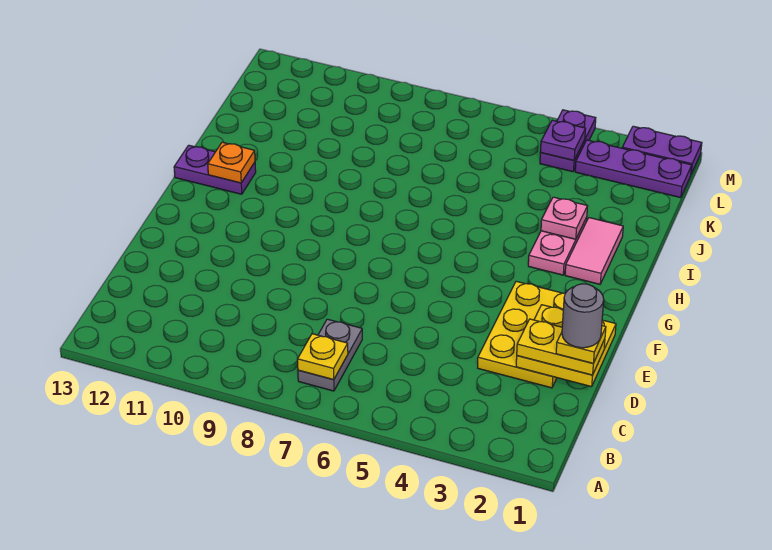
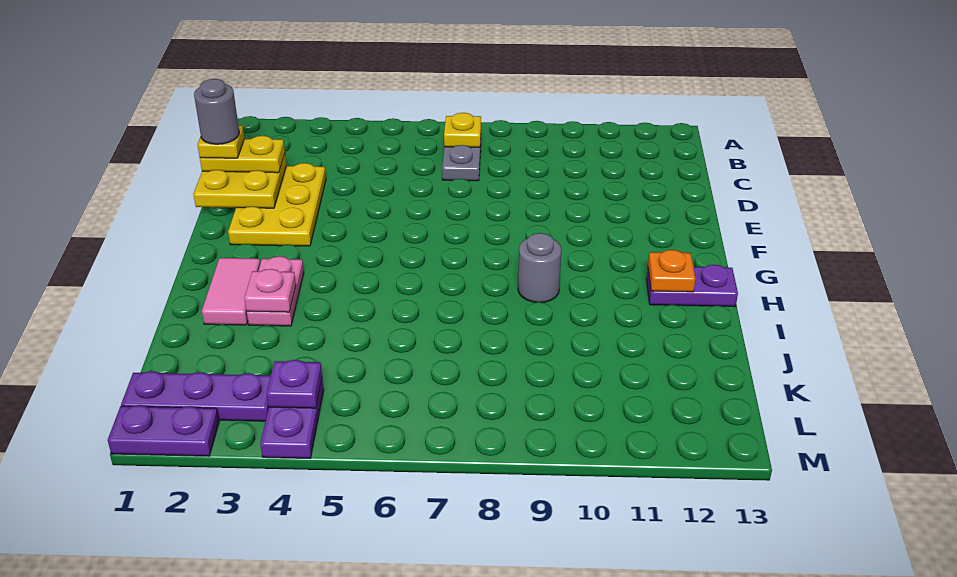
none -> grey round brick H9 level 1

